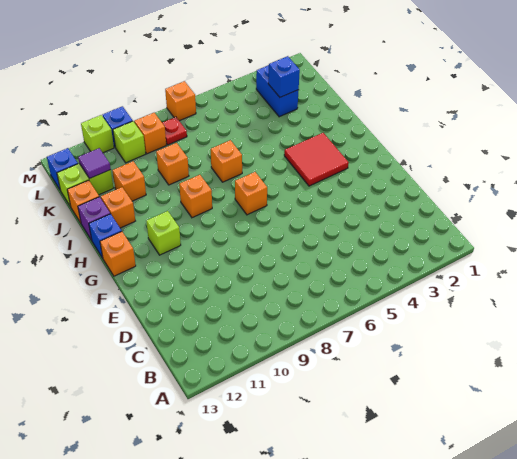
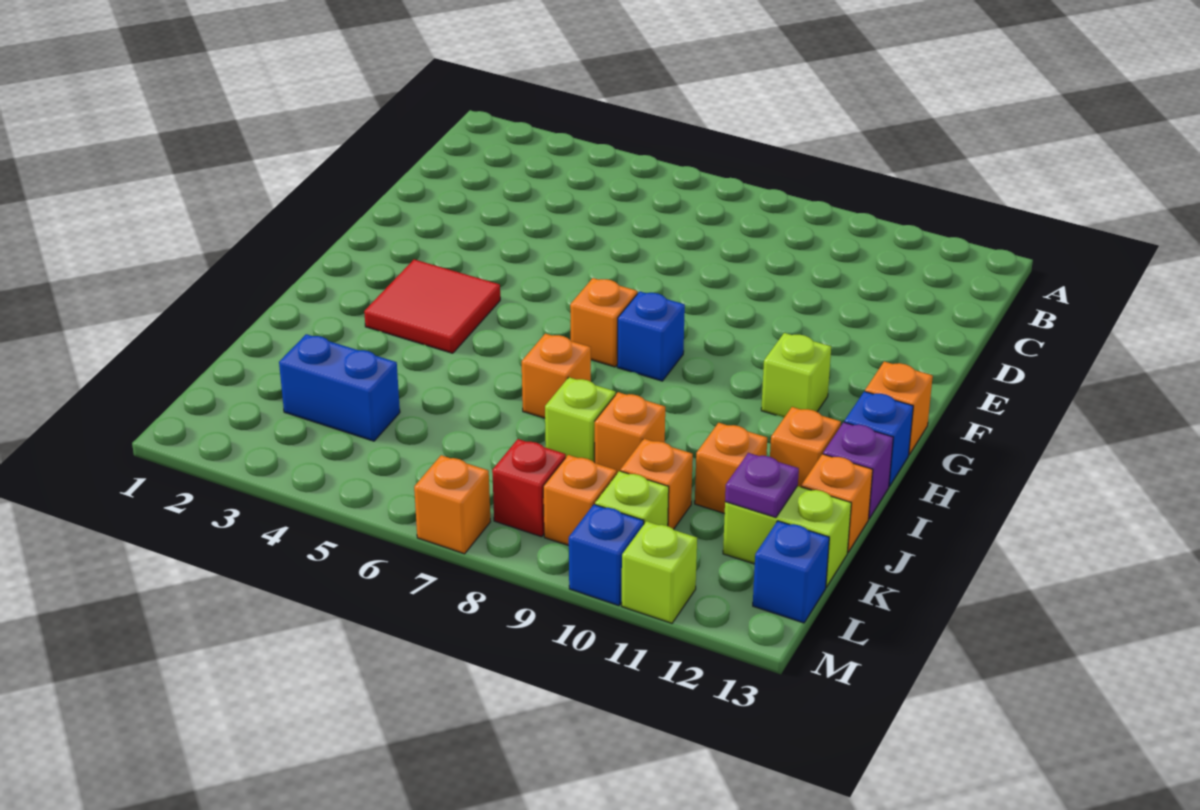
orange brick H9 level 1 -> orange brick K10 level 1
none -> lime brick J8 level 1
blue brick K3:L3 level 1 -> blue brick K3:K4 level 1
blue brick K3 level 2 -> blue brick G8 level 1
purple tile K12 level 2 -> purple plate K12 level 2
red plate L8 level 1 -> red brick L8 level 1

